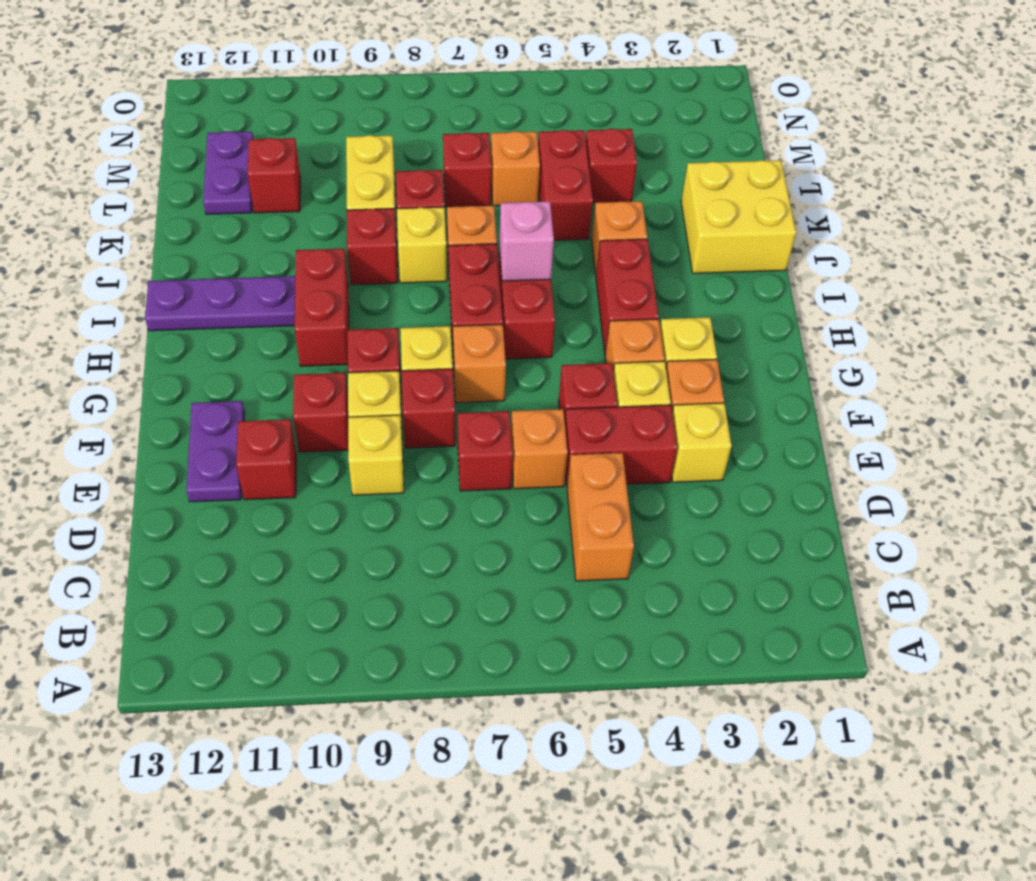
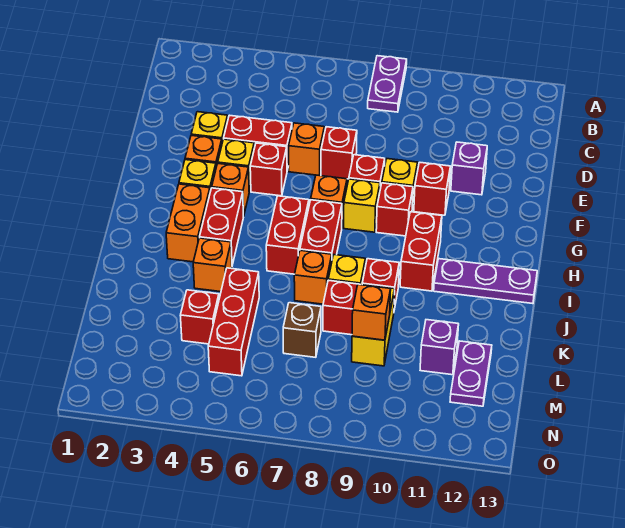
orange brick C5:D5 level 1 -> orange brick H3:I3 level 1
yellow brick E9 level 1 -> none
red brick E11 level 1 -> purple brick E11 level 1
purple plate E12:F12 level 1 -> purple plate A8:B8 level 1
pink brick I6 level 2 -> none
yellow brick J1:K2 level 1 -> none
red brick K5:L5 level 1 -> red brick K5:M5 level 1
orange brick L6 level 1 -> orange brick L9 level 2
red brick L7 level 1 -> brown brick L7 level 1
red brick L11 level 1 -> purple brick L11 level 1

